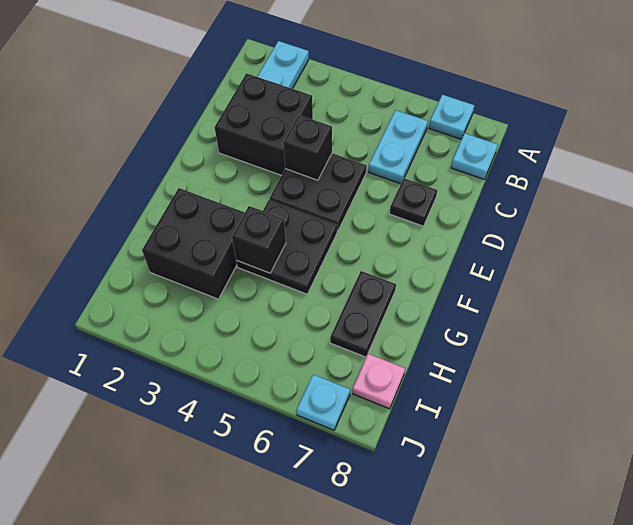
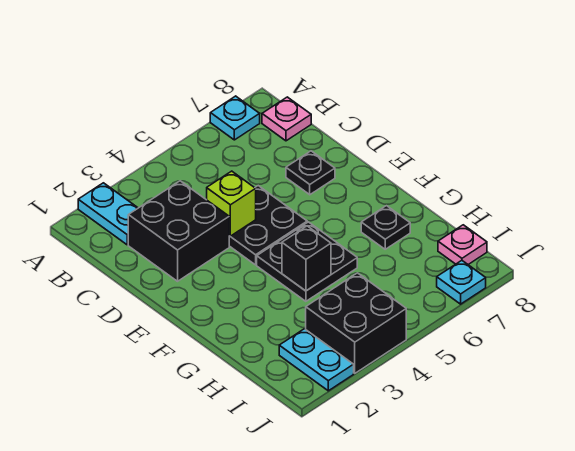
cyan plate B6:C6 level 1 -> cyan plate I2:J2 level 1
cyan plate B8 level 1 -> pink plate B8 level 1
black brick D4 level 2 -> lime brick D4 level 2
black brick G2:H3 level 1 -> black brick I3:J4 level 1
black plate G7:H7 level 1 -> black plate G7 level 1

